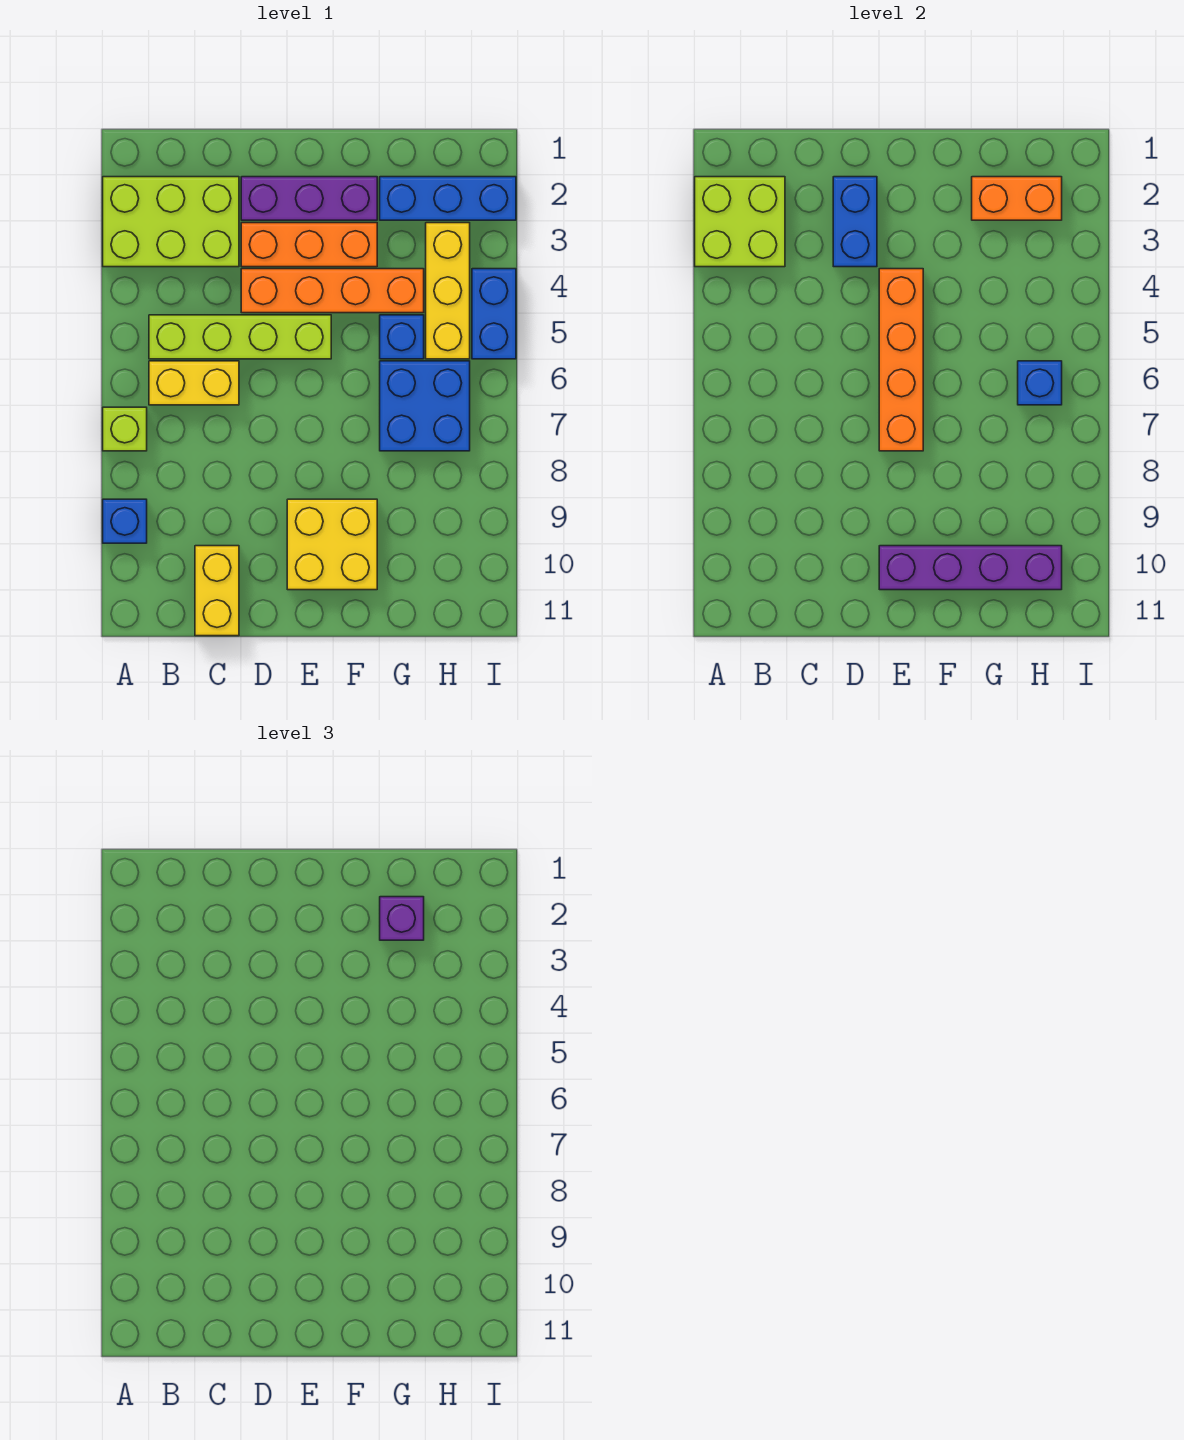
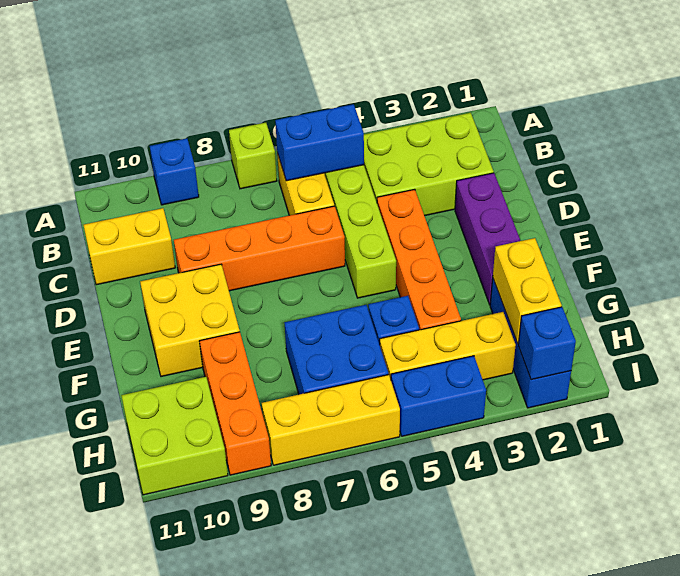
lime brick A2:C3 level 1 -> lime brick B2:C4 level 1
lime brick A2:B3 level 2 -> lime brick H10:I11 level 1
blue brick D2:D3 level 2 -> blue brick B5:B6 level 2
orange brick D3:F3 level 1 -> orange brick G9:I9 level 1
orange brick E4:E7 level 2 -> orange brick D6:D9 level 1
purple brick E10:H10 level 2 -> none
orange brick G2:H2 level 2 -> yellow brick G2:H2 level 2
purple brick G2 level 3 -> none
blue brick H6 level 2 -> blue brick I2 level 2
none -> yellow brick I6:I8 level 1

